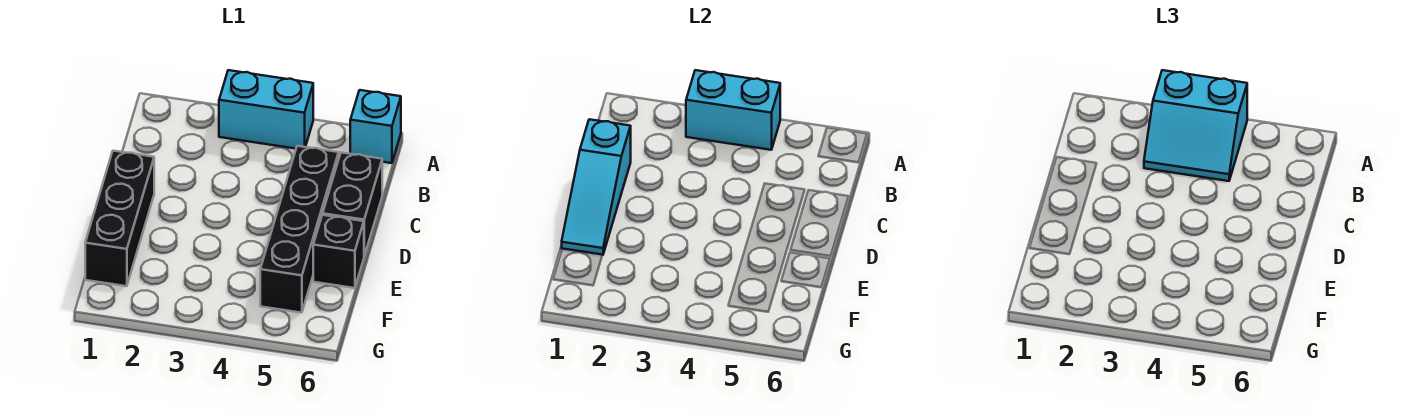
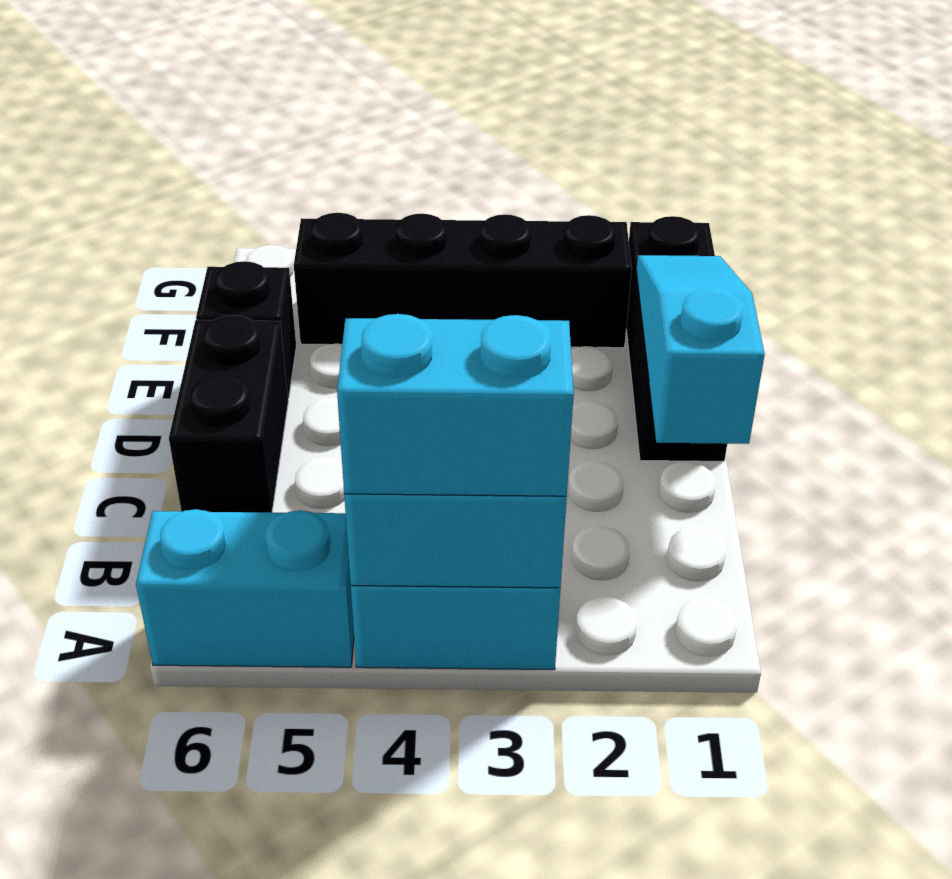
cyan brick A6 level 1 -> cyan brick A5:A6 level 1
black brick C5:F5 level 1 -> black brick F2:F5 level 1

